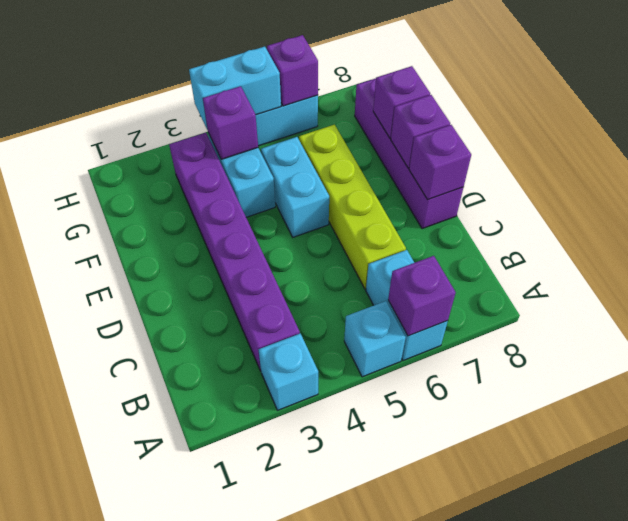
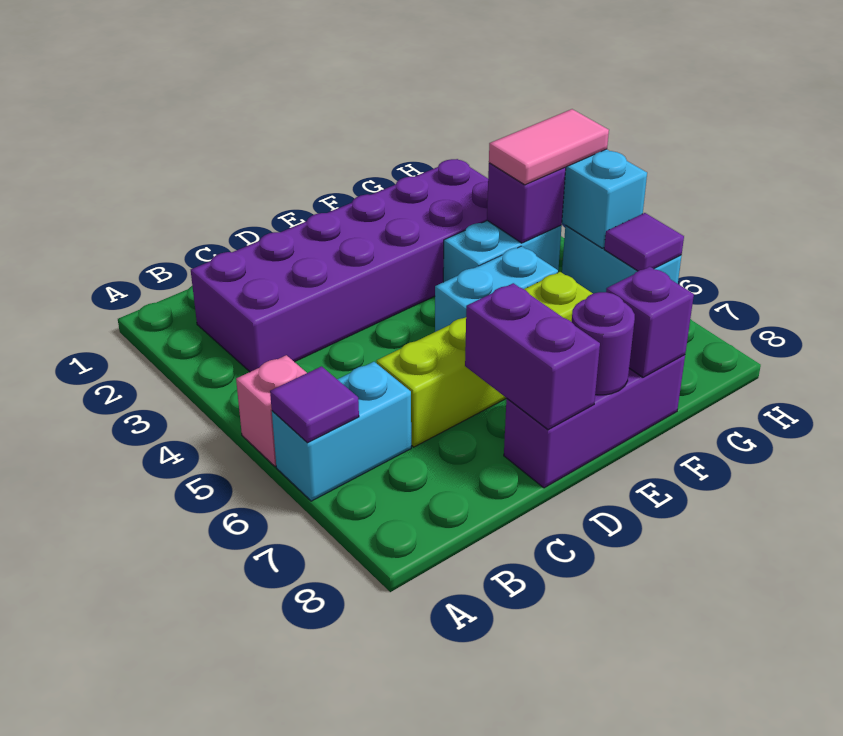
cyan brick A3 level 1 -> none
cyan brick A5 level 1 -> pink brick A5 level 1
purple brick A6 level 2 -> purple tile A6 level 2
purple brick B3:G3 level 1 -> purple brick B2:G3 level 1
purple brick D8:G8 level 1 -> purple brick D8:F8 level 1
purple brick D8 level 2 -> purple brick D7:D8 level 2
purple brick E8 level 2 -> purple round brick E8 level 2
none -> pink tile G4:H4 level 3
purple brick H6 level 2 -> purple tile H6 level 2

